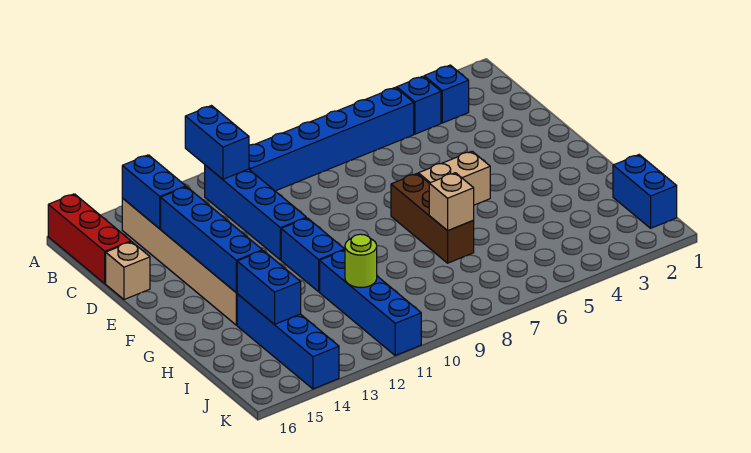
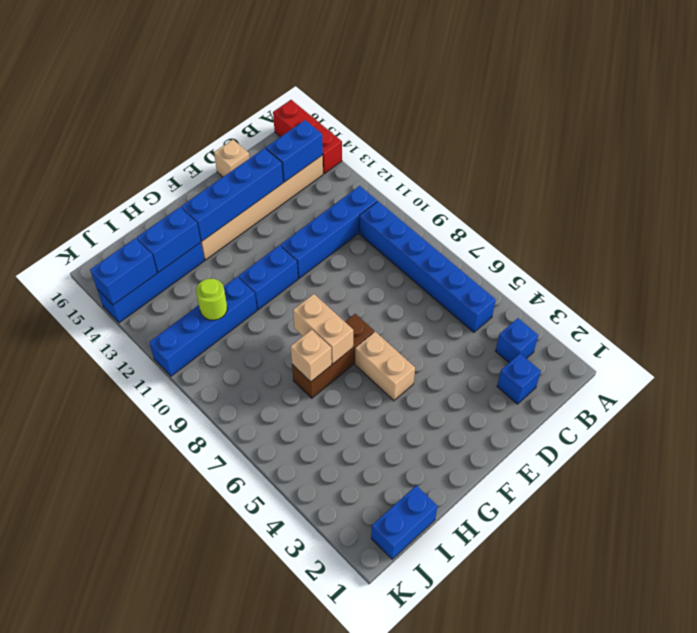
blue brick A11:B11 level 2 -> blue brick J14:K14 level 2
red brick A16:C16 level 1 -> red brick A14:A16 level 1
blue brick B4 level 1 -> blue brick C2 level 1
none -> tan brick G7:G8 level 2

